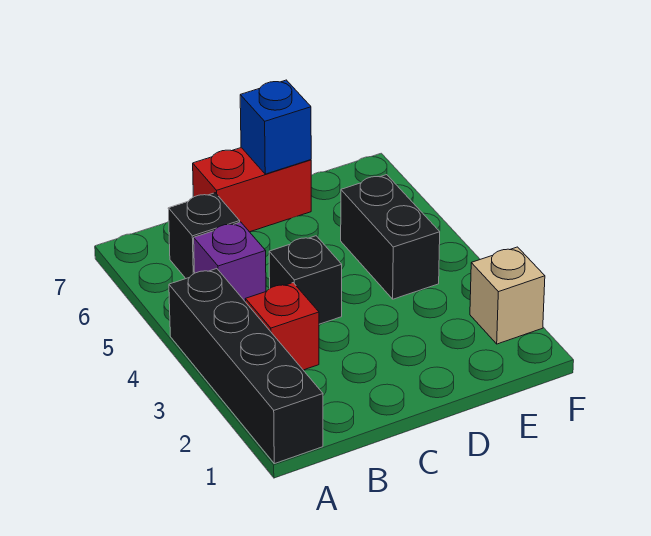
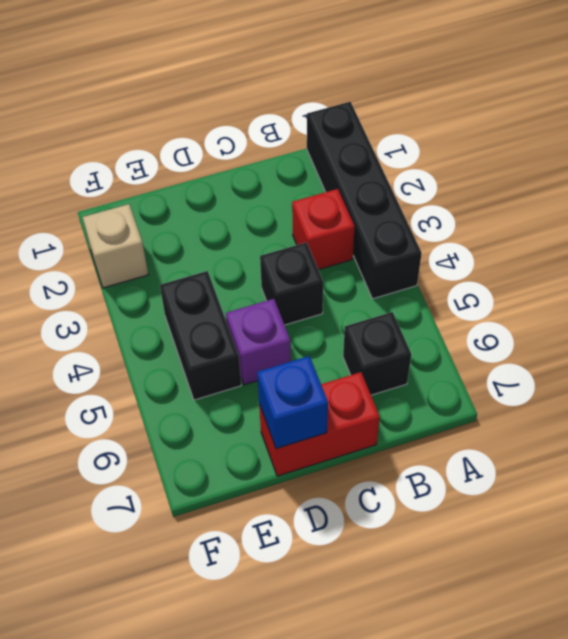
purple brick B5 level 1 -> purple brick D5 level 1

